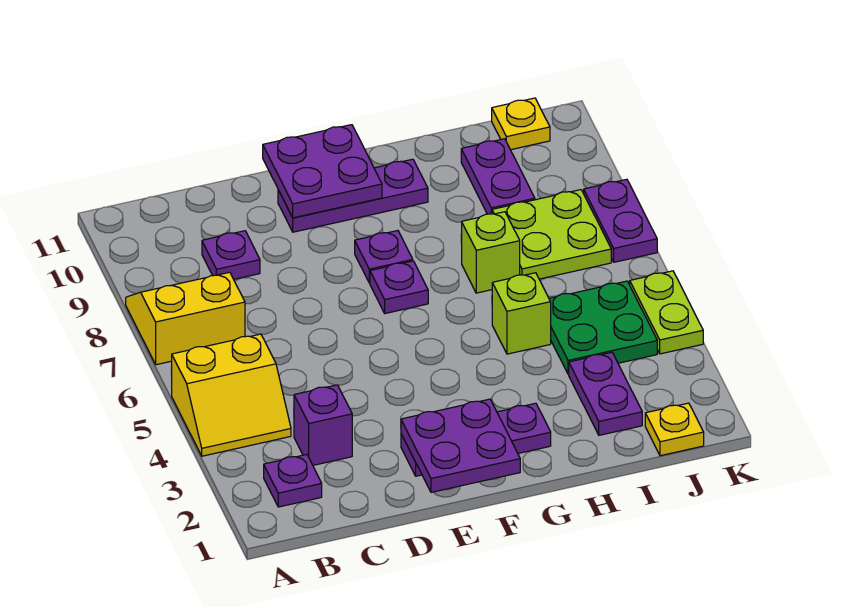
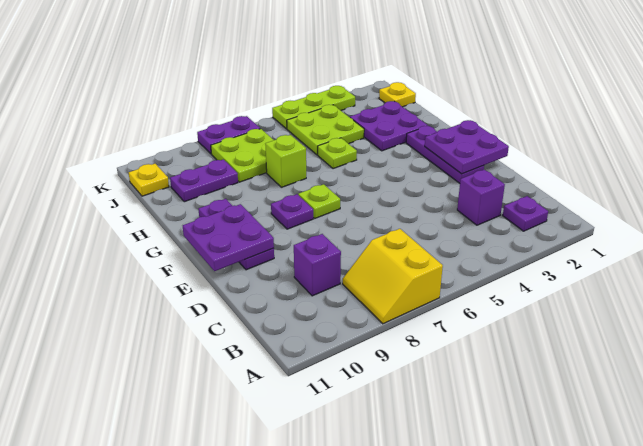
yellow slope A4:B5 level 1 top 5 -> none
purple plate C9 level 1 -> purple brick C9 level 1
purple plate F7 level 1 -> lime plate F7 level 1
lime brick H5 level 1 -> lime plate H5 level 1
purple plate I2:I3 level 1 -> purple plate H2:I3 level 1
green plate I4:J5 level 1 -> lime plate I4:J5 level 1
lime plate K4:K5 level 1 -> lime plate K3:K5 level 1

